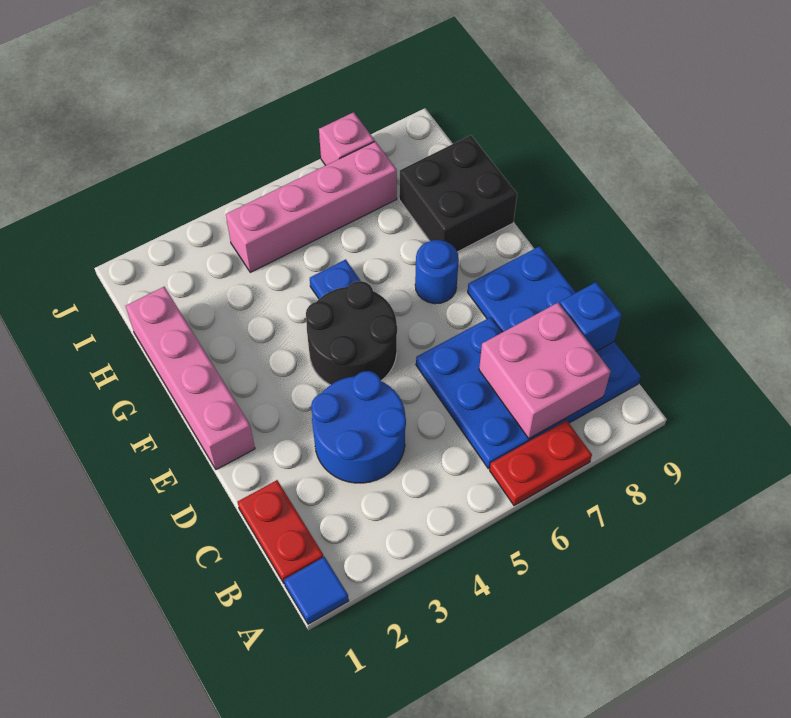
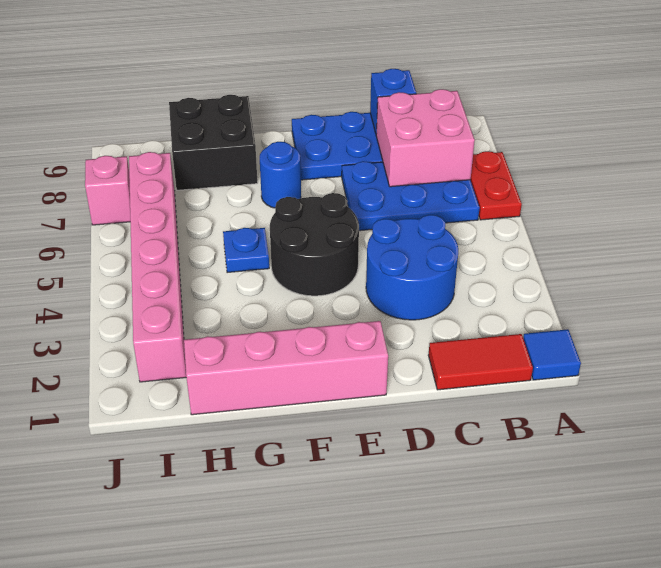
red plate B1:C1 level 1 -> red tile B1:C1 level 1
pink brick I4:I7 level 1 -> pink brick I2:I7 level 1

